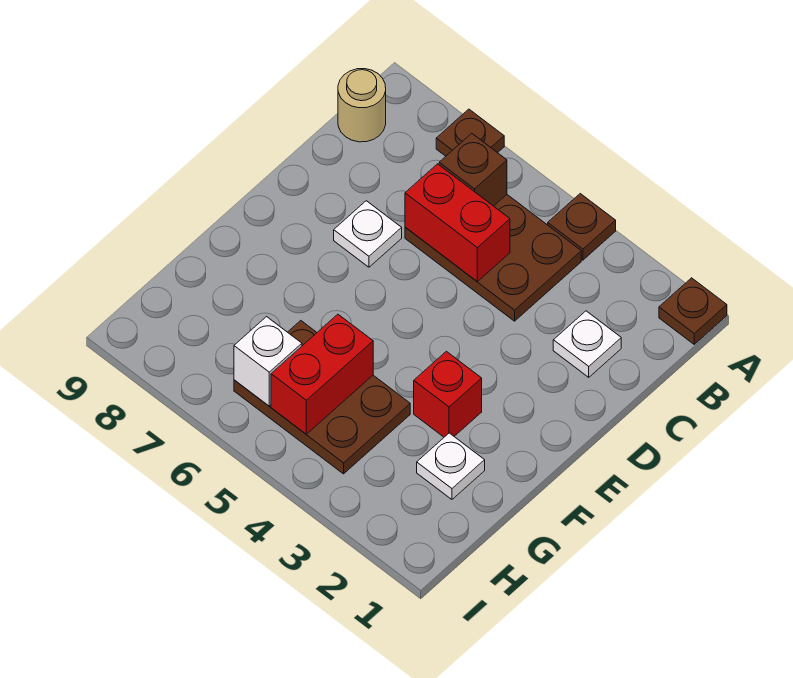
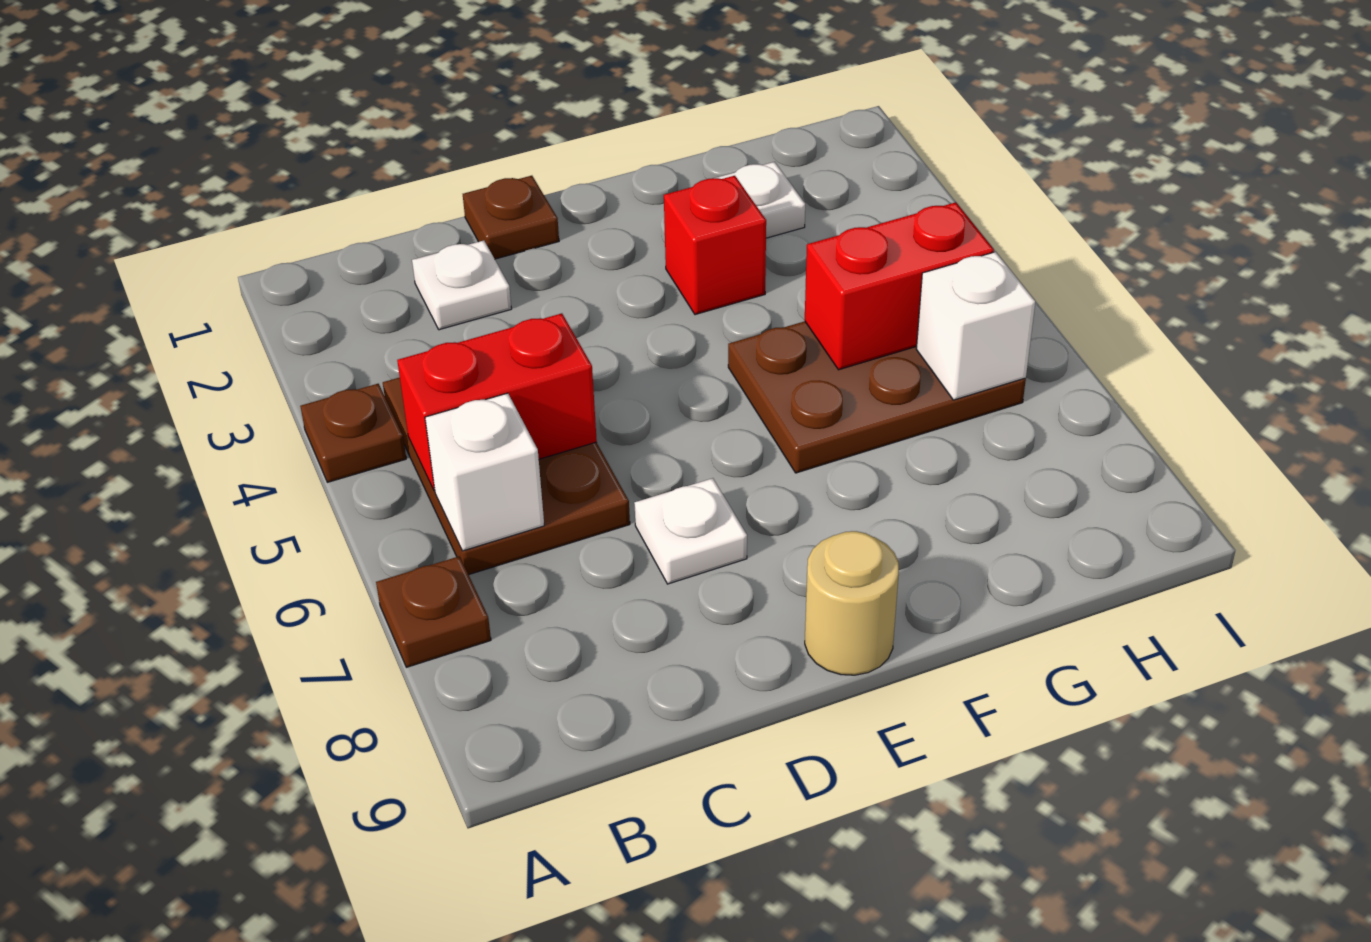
brown plate A1 level 1 -> brown plate D1 level 1
brown brick B6 level 2 -> white brick B6 level 2
tan round brick B9 level 1 -> tan round brick E9 level 1
red brick C5:C6 level 2 -> red brick B5:C5 level 2
brown plate G4:H6 level 1 -> brown plate F5:H6 level 1

